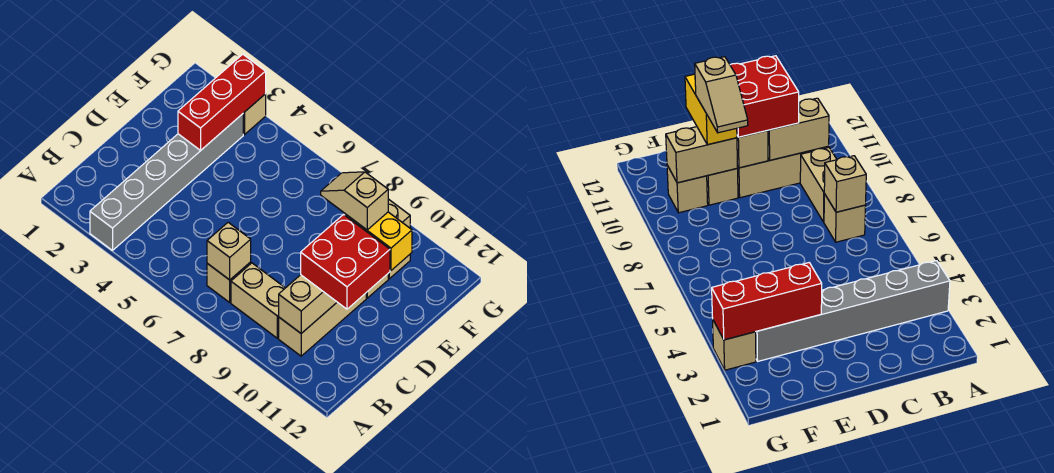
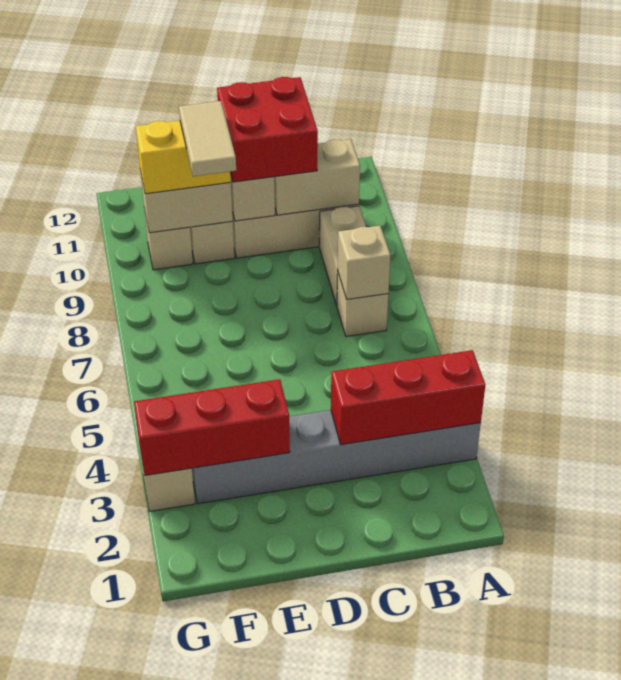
none -> red brick A3:C3 level 2
tan slope E9:E10 level 4 top 10 -> tan tile E9:E10 level 4
yellow brick E10:E11 level 3 -> yellow brick E10:F10 level 3

